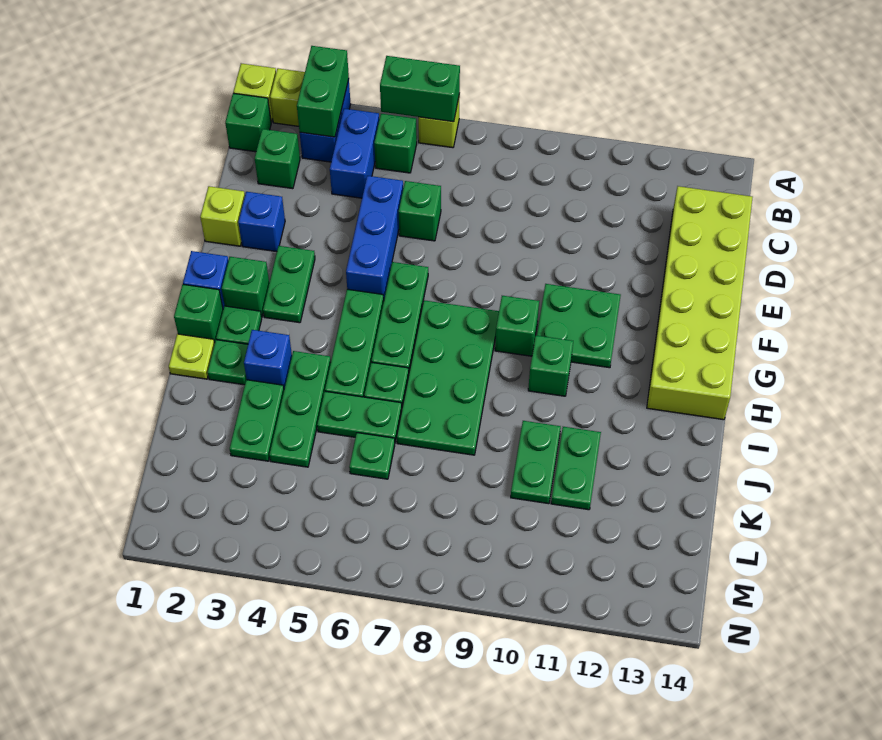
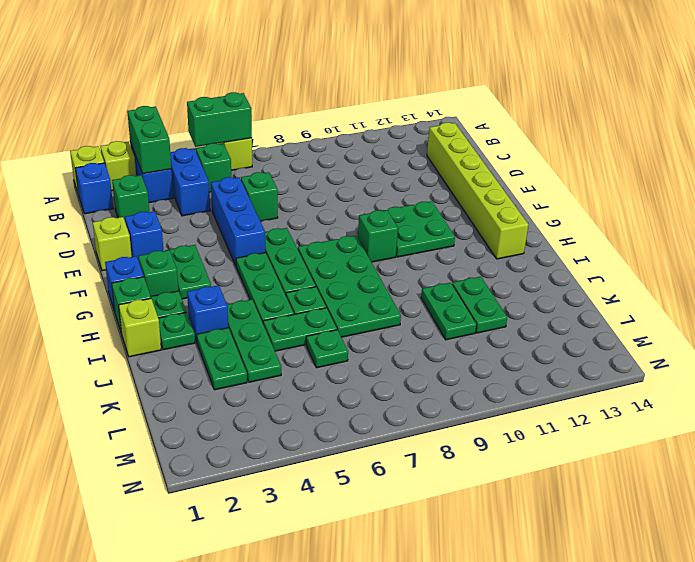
green brick B1 level 1 -> blue brick B1 level 1
lime brick C13:H14 level 1 -> lime brick C13:H13 level 1
green brick H10 level 1 -> none
lime plate I1 level 1 -> lime brick I1 level 1

